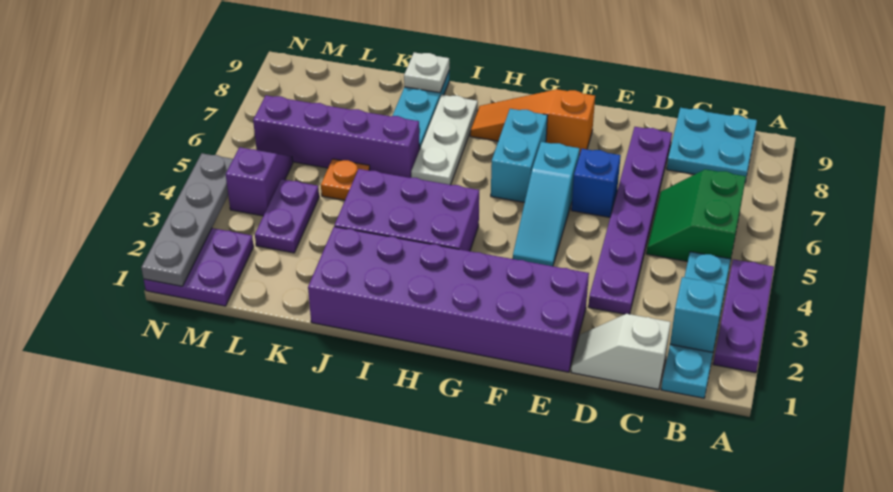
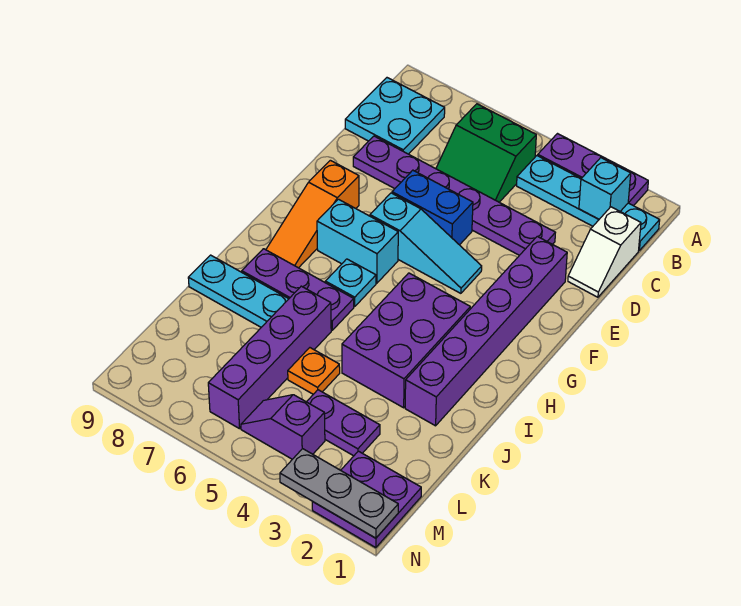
purple brick E1:J2 level 1 -> purple brick E2:J2 level 1
blue brick E6 level 1 -> blue brick E5:E6 level 1
none -> cyan plate H6 level 1
white plate I6:I8 level 1 -> purple plate I6:I8 level 1
white plate J9 level 2 -> none
grey plate N1:N4 level 2 -> grey plate N1:N3 level 2

